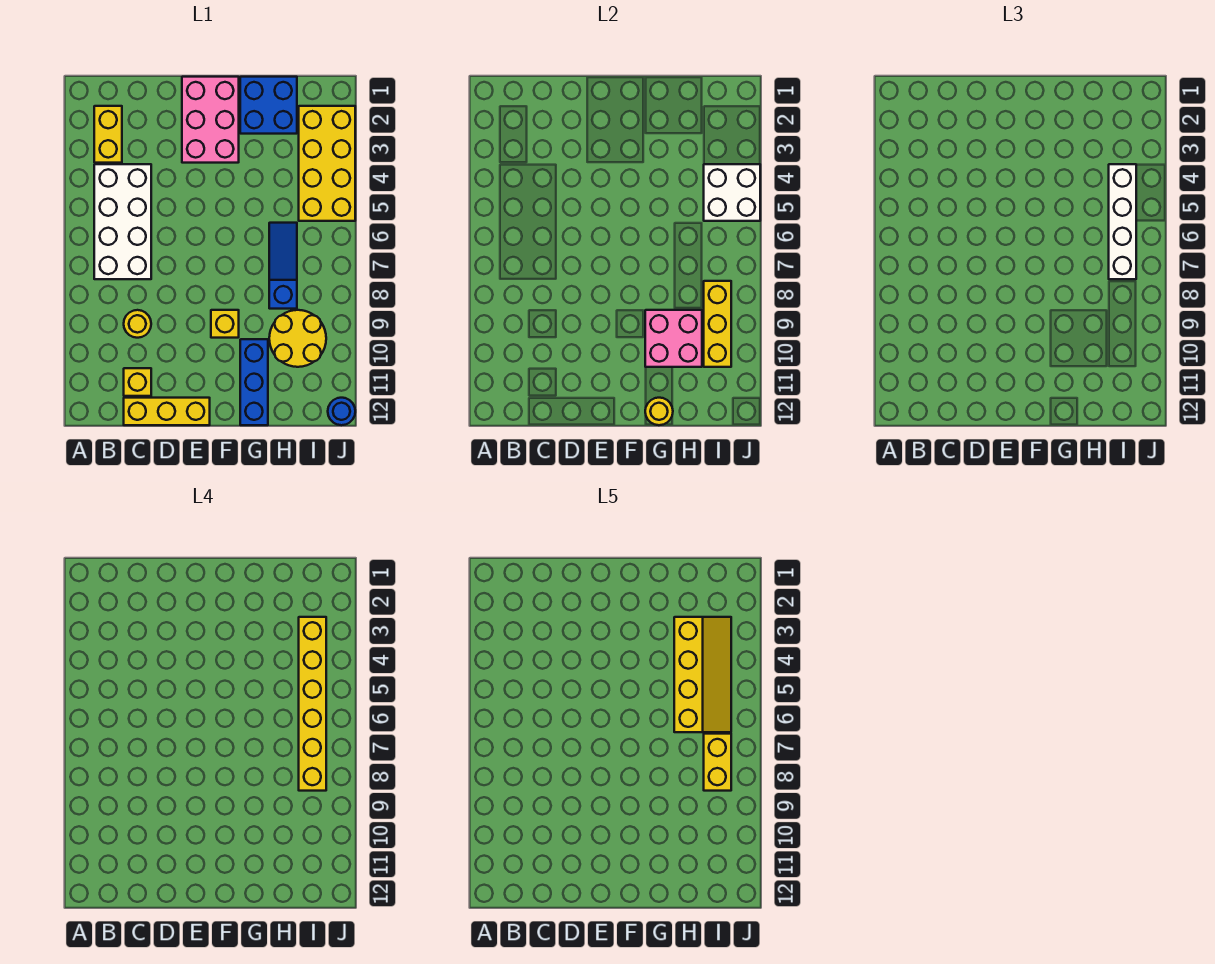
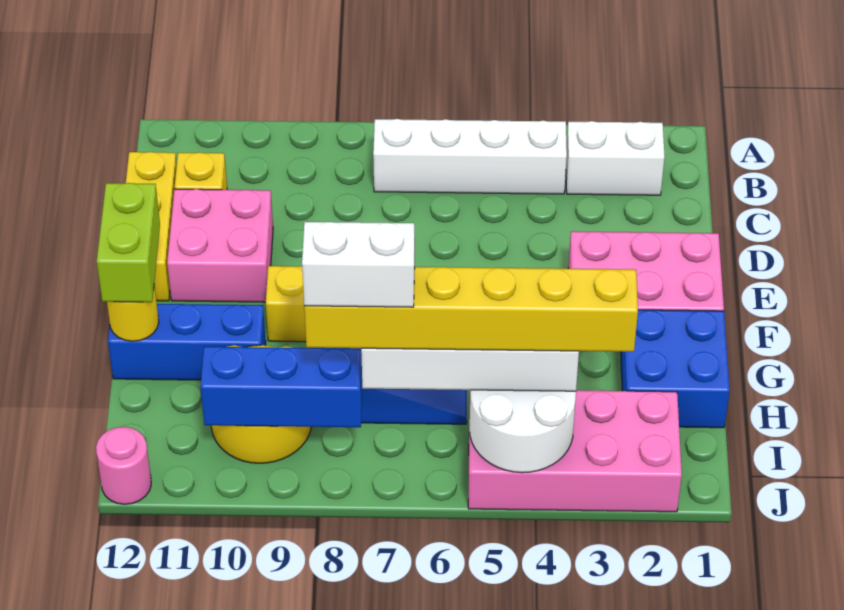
yellow brick B2:B3 level 1 -> white brick B2:B3 level 1
white brick B4:C7 level 1 -> white brick B4:B7 level 1
yellow round brick C9 level 1 -> none
none -> lime brick F12:G12 level 3
pink brick G9:H10 level 2 -> pink brick D10:E11 level 1
yellow slope H3:I6 level 5 top H -> none
yellow brick I2:J5 level 1 -> pink brick I2:J5 level 1
white brick I4:J5 level 2 -> white round brick I4:J5 level 2
yellow brick I7:I8 level 5 -> white brick I7:I8 level 5
yellow brick I8:I10 level 2 -> blue brick I8:I10 level 2
blue round brick J12 level 1 -> pink round brick J12 level 1

